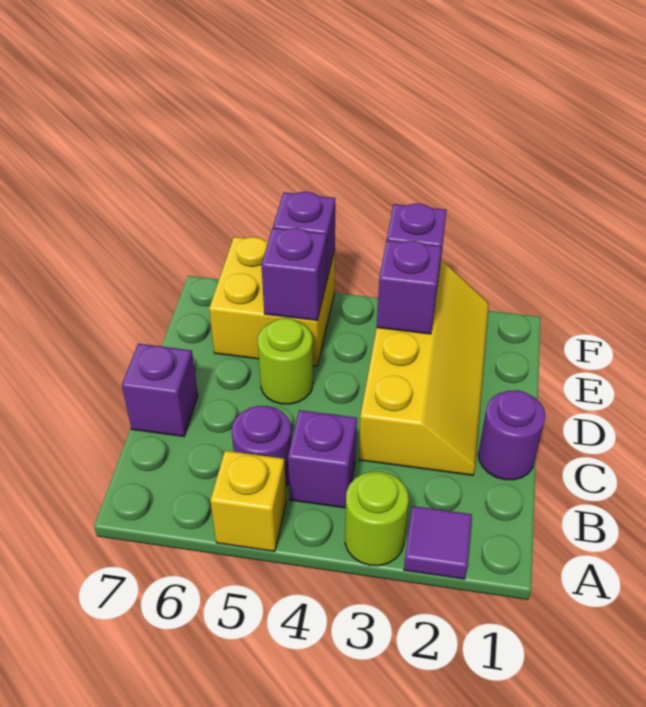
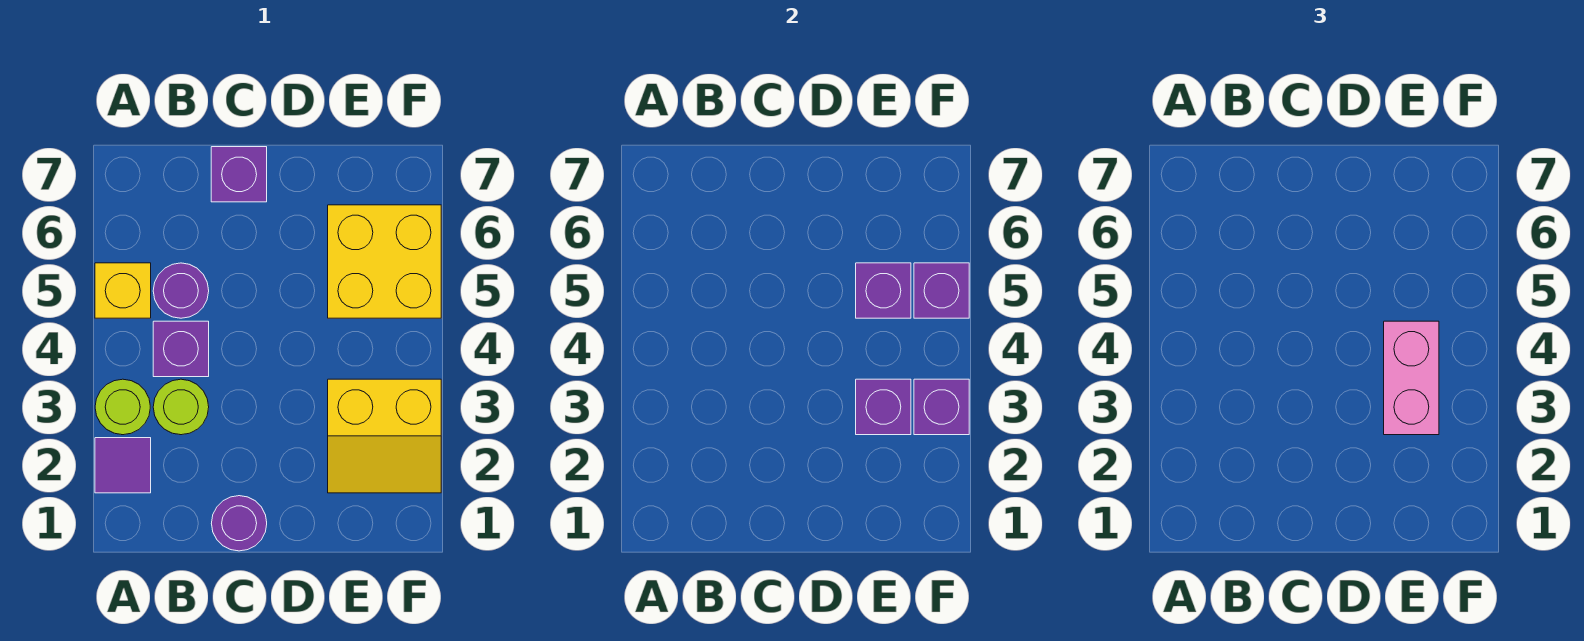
yellow slope C2:F3 level 1 top 3 -> yellow slope E2:F3 level 1 top 3
lime round brick D5 level 1 -> lime round brick B3 level 1
none -> pink brick E3:E4 level 3

